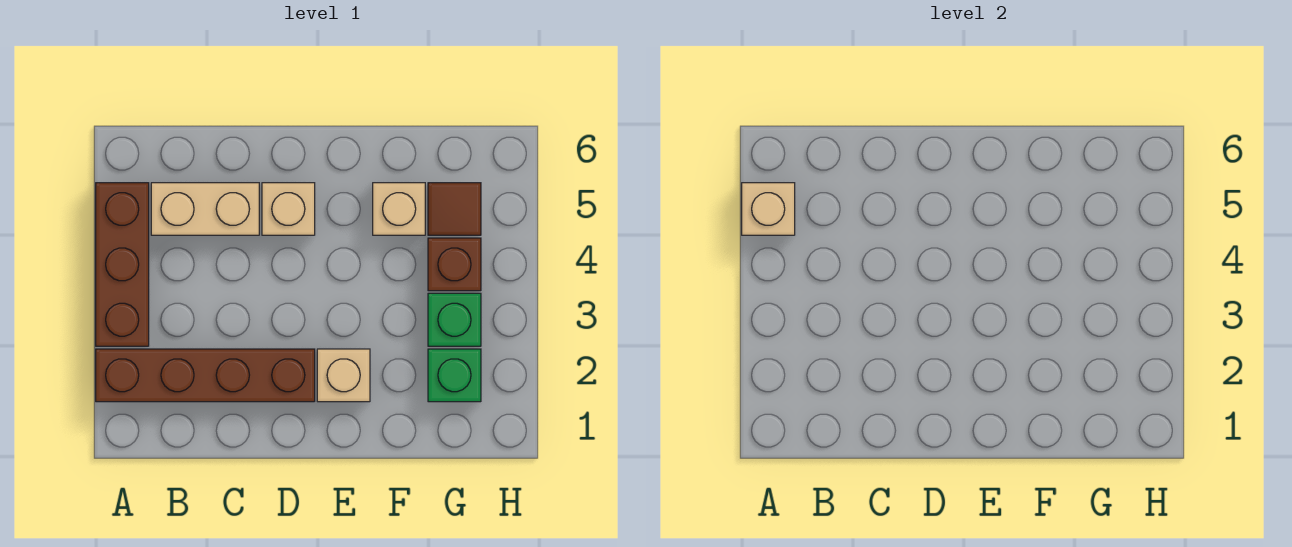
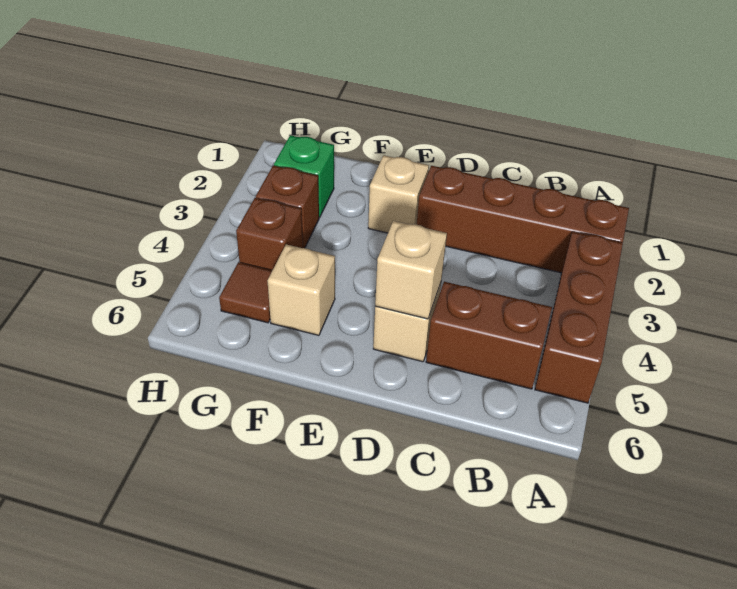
tan brick A5 level 2 -> tan brick D5 level 2
tan brick B5:C5 level 1 -> brown brick B5:C5 level 1
green brick G3 level 1 -> brown brick G3 level 1

